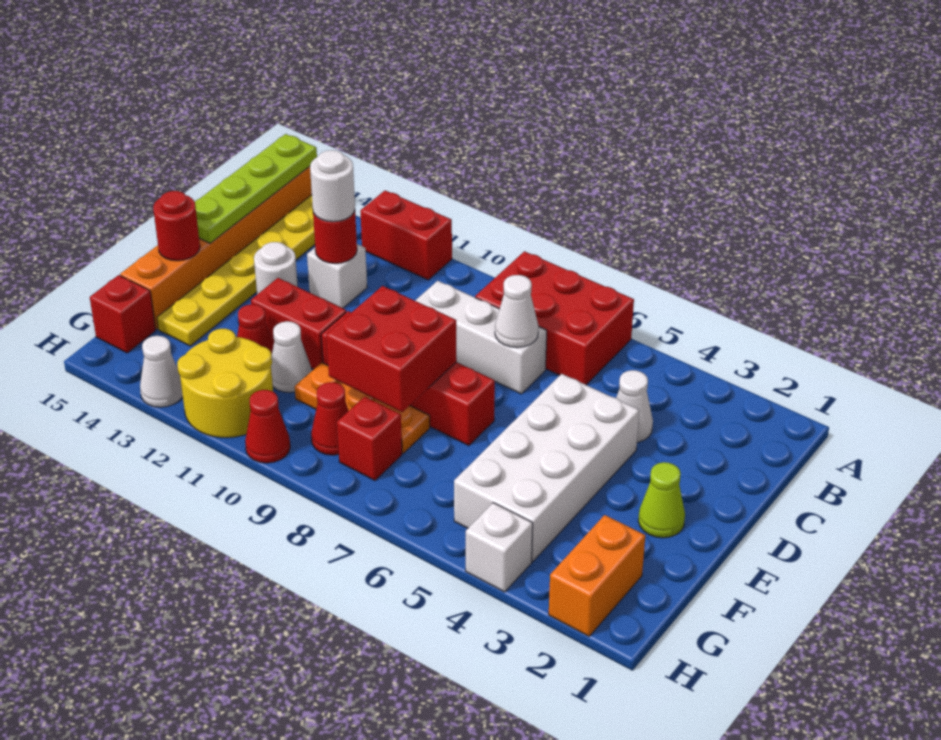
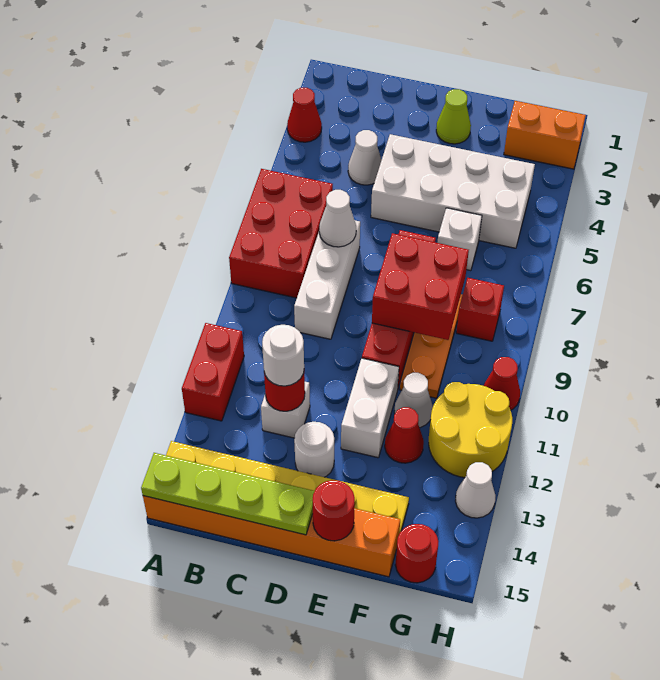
red brick E11:E12 level 1 -> white brick E11:E12 level 1
red cone G9 level 1 -> red cone A3 level 1
red brick G15 level 1 -> red round brick G15 level 1
white brick H4 level 1 -> white brick F6 level 1

